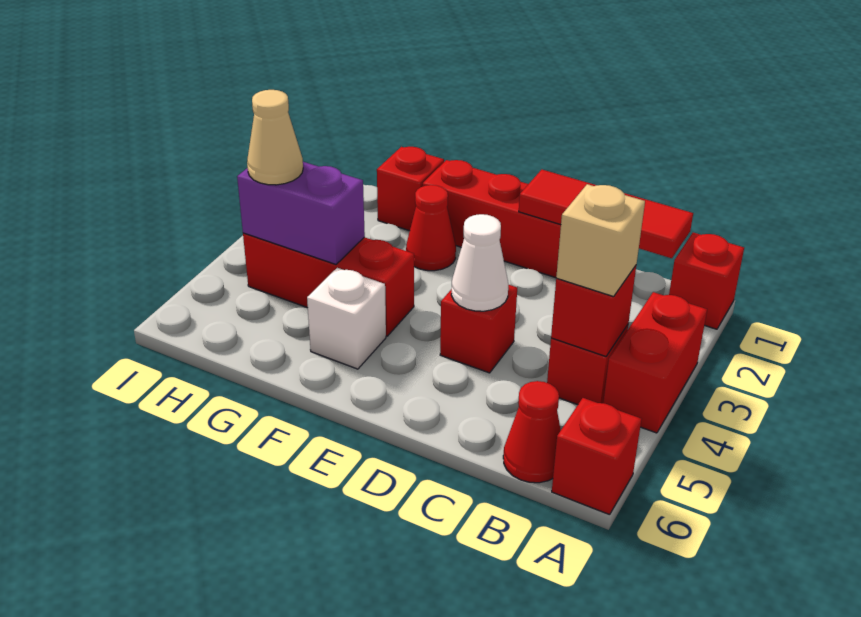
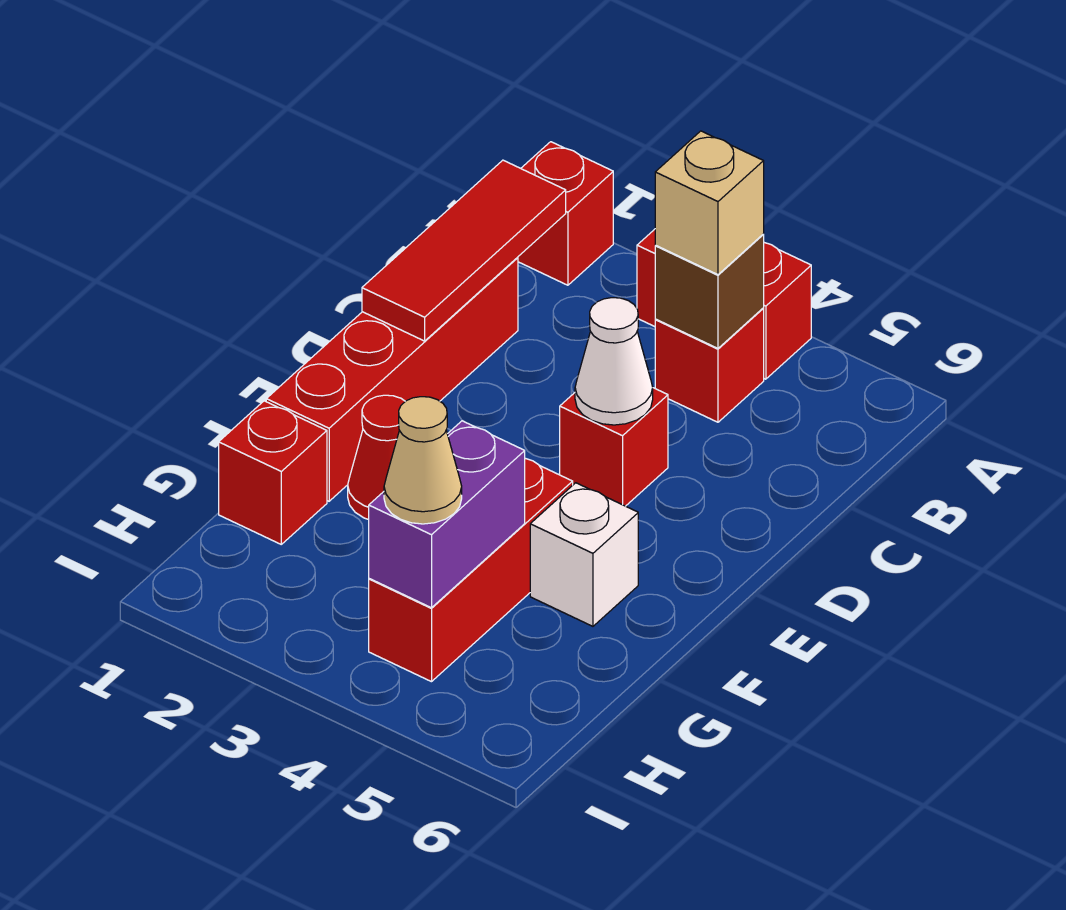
red brick A6 level 1 -> none
red brick B4 level 2 -> brown brick B4 level 2
red cone B6 level 1 -> none

